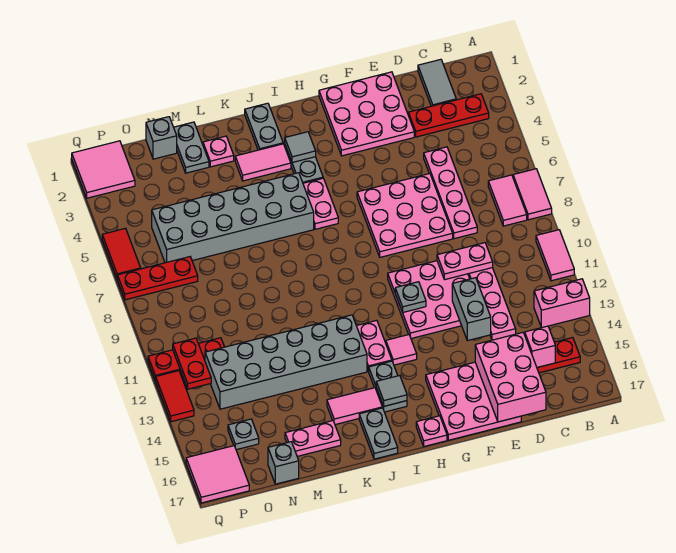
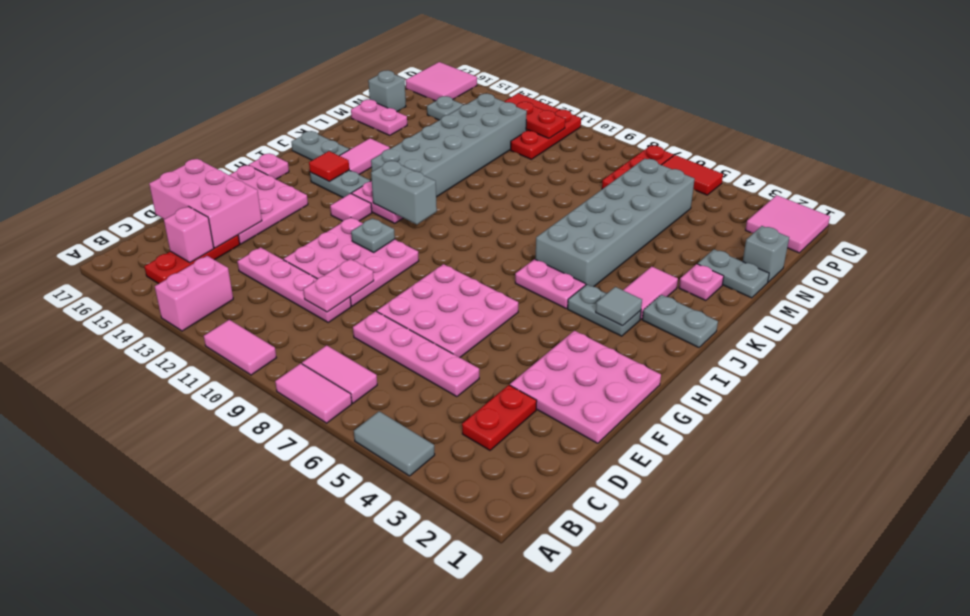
red plate B3:D3 level 1 -> red plate C3:D3 level 1
grey tile C1:C2 level 1 -> grey tile A4:A5 level 1
grey brick E12:E13 level 2 -> grey brick I11:I12 level 2
grey tile I15 level 2 -> red tile I15 level 2
pink plate L16:M16 level 1 -> pink plate M16:M17 level 1

